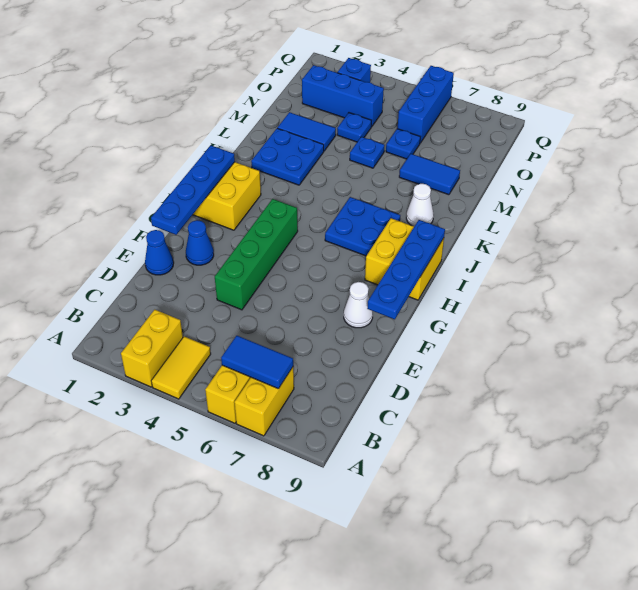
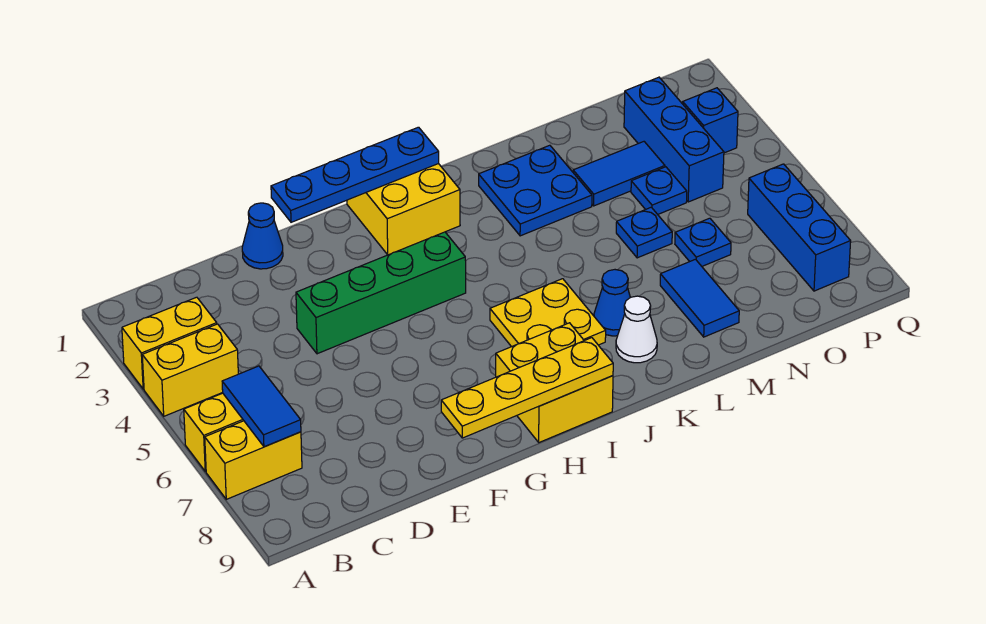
yellow tile A4:B4 level 1 -> yellow brick A4:B4 level 1
blue cone F2 level 1 -> blue cone K7 level 1
white cone F8 level 1 -> none
blue plate F9:I9 level 2 -> yellow plate F9:I9 level 2
blue plate I6:J7 level 1 -> yellow plate I6:J7 level 1
blue tile M2:M3 level 1 -> blue tile M3:N3 level 1
blue brick O6:Q6 level 1 -> blue brick P6:P8 level 1

